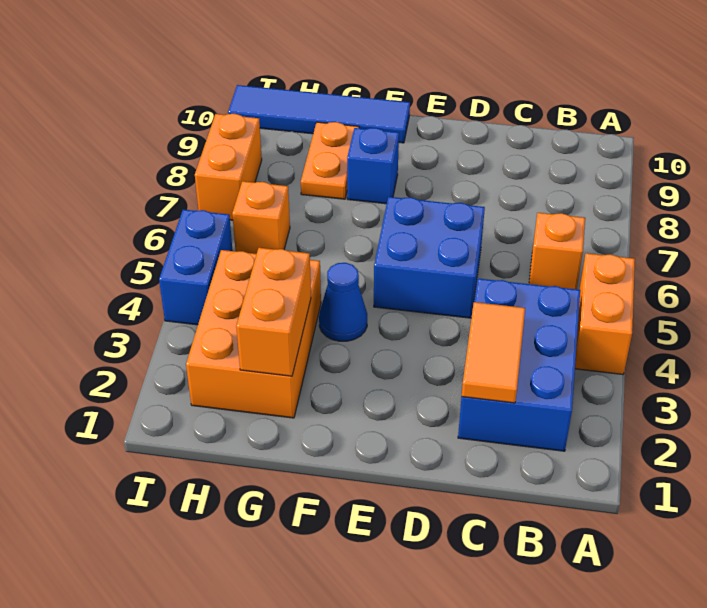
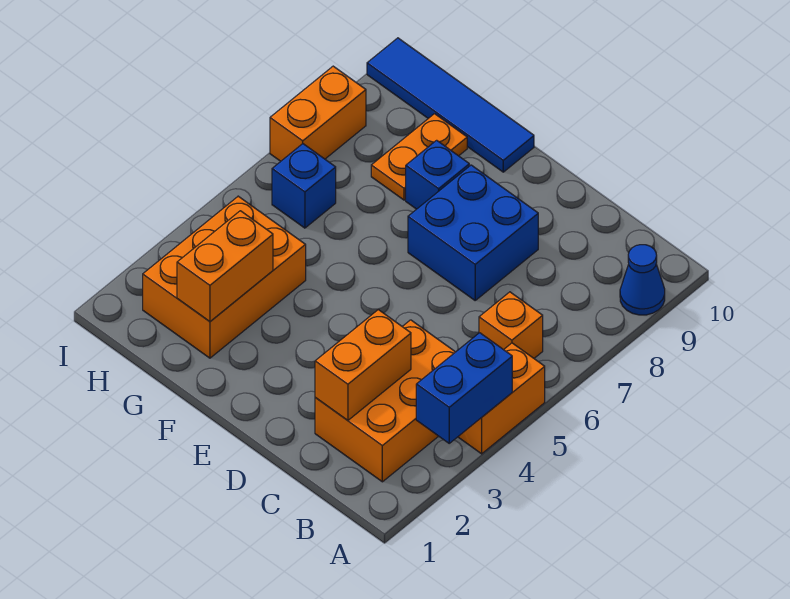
blue brick B2:C4 level 1 -> orange brick B2:C4 level 1
orange tile C2:C3 level 2 -> orange brick C2:C3 level 2
blue brick D5:E6 level 1 -> blue brick D7:E8 level 1
blue cone F4 level 1 -> blue cone A9 level 1
orange brick H6 level 1 -> blue brick H6 level 1
blue brick I4:I5 level 1 -> blue brick A3:A4 level 2

